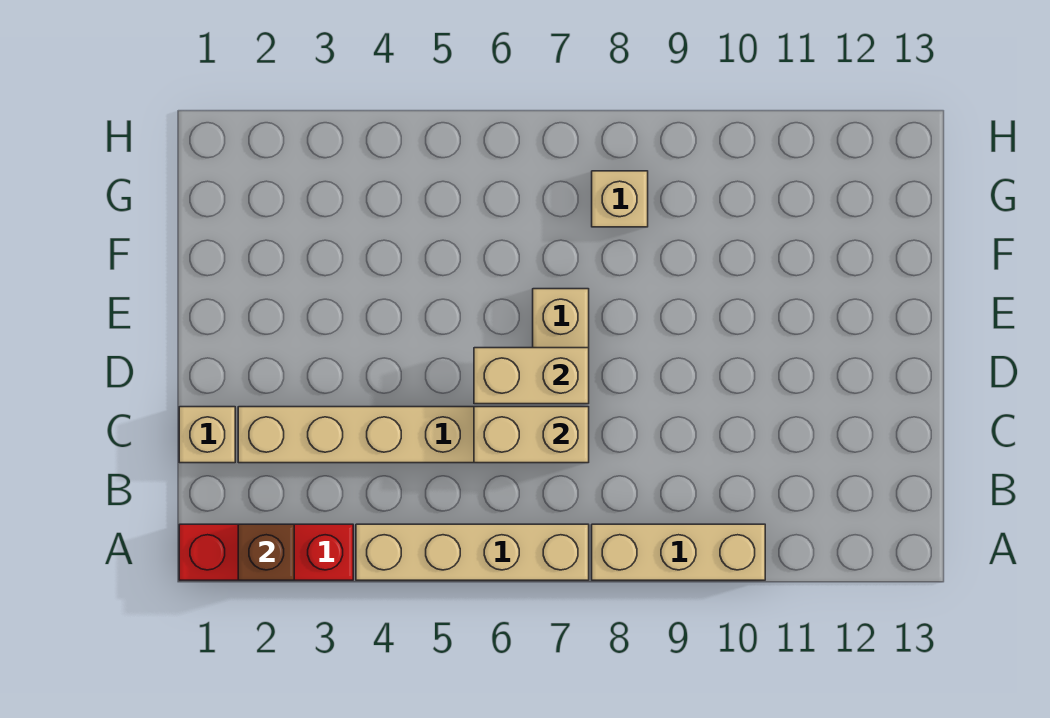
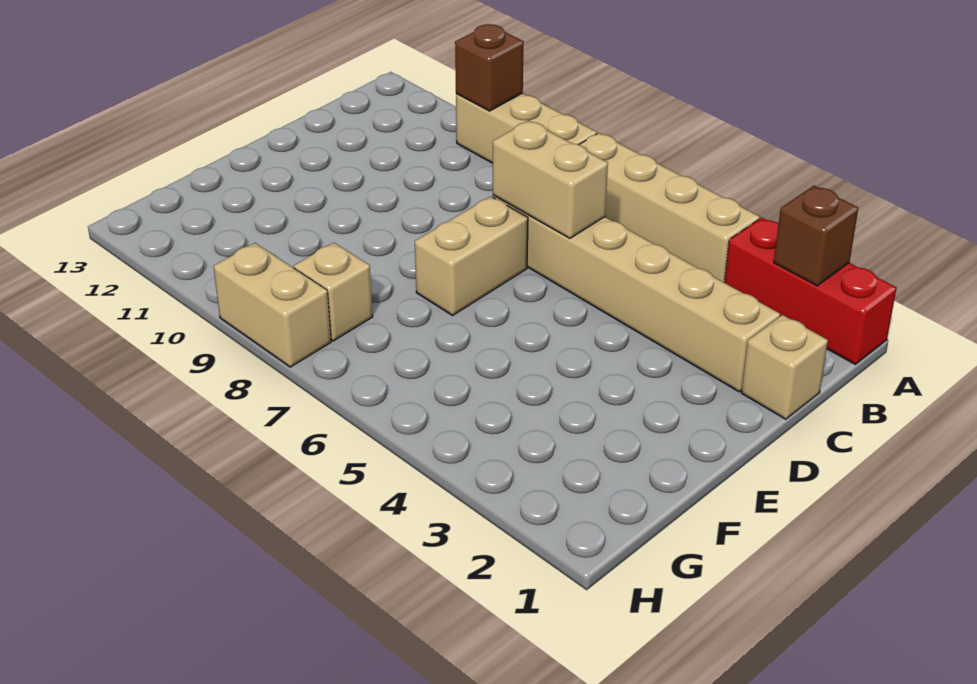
none -> brown brick A10 level 2
tan brick D6:D7 level 2 -> tan brick H8:H9 level 1

